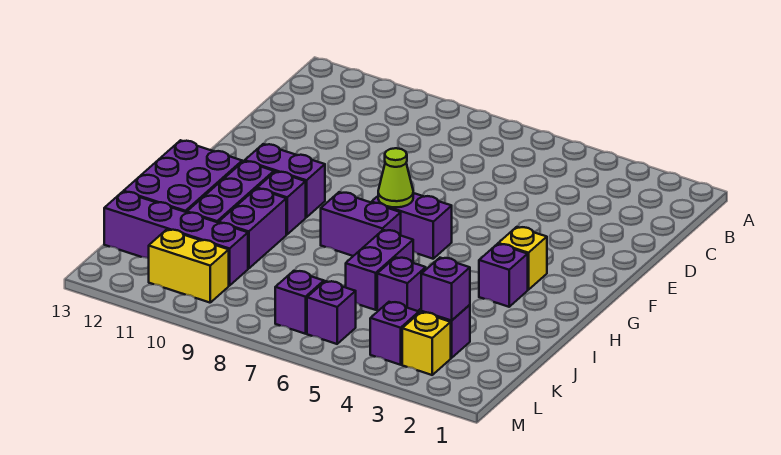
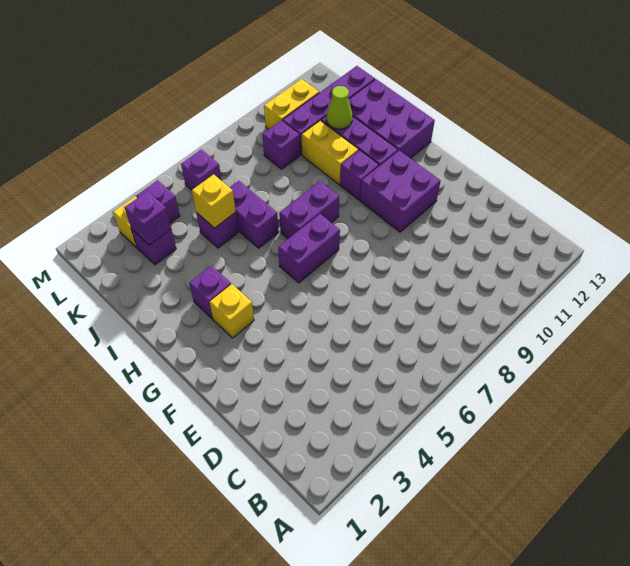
lime cone G7 level 2 -> lime cone J11 level 2
purple brick G10:G11 level 1 -> purple brick F10:G11 level 1
purple brick I10:J10 level 1 -> yellow brick I10:J10 level 1
none -> yellow brick J5 level 2
purple brick L7 level 1 -> purple brick K9 level 1

